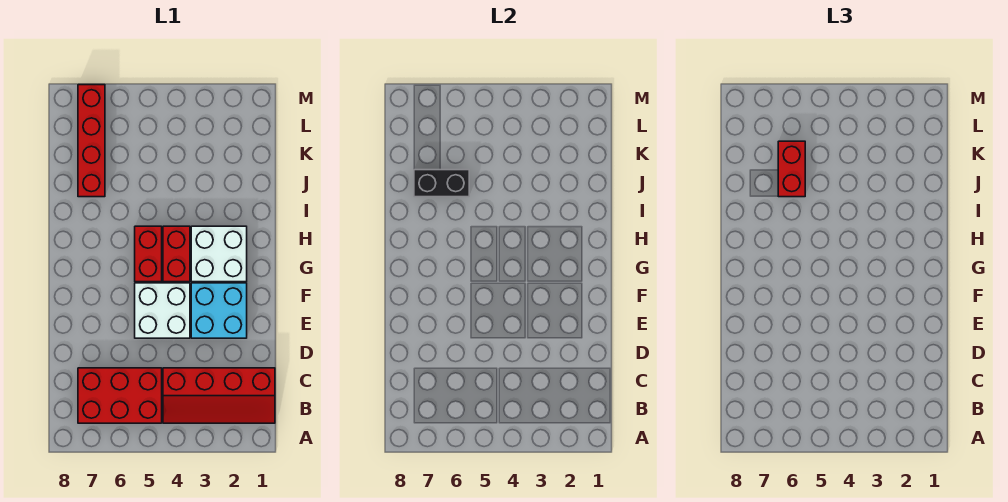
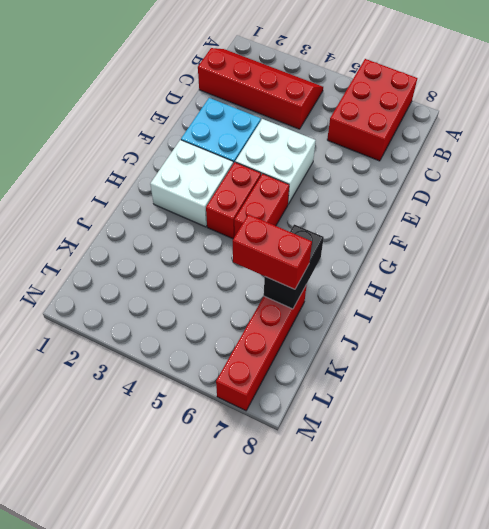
red brick B5:C7 level 1 -> red brick A6:C7 level 1
black brick J6:J7 level 2 -> black brick I7:J7 level 2
red brick J6:K6 level 3 -> red brick J6:J7 level 3

